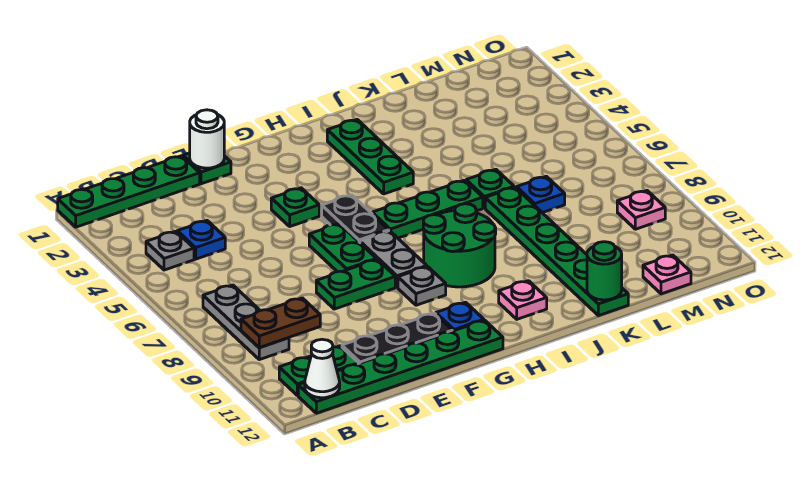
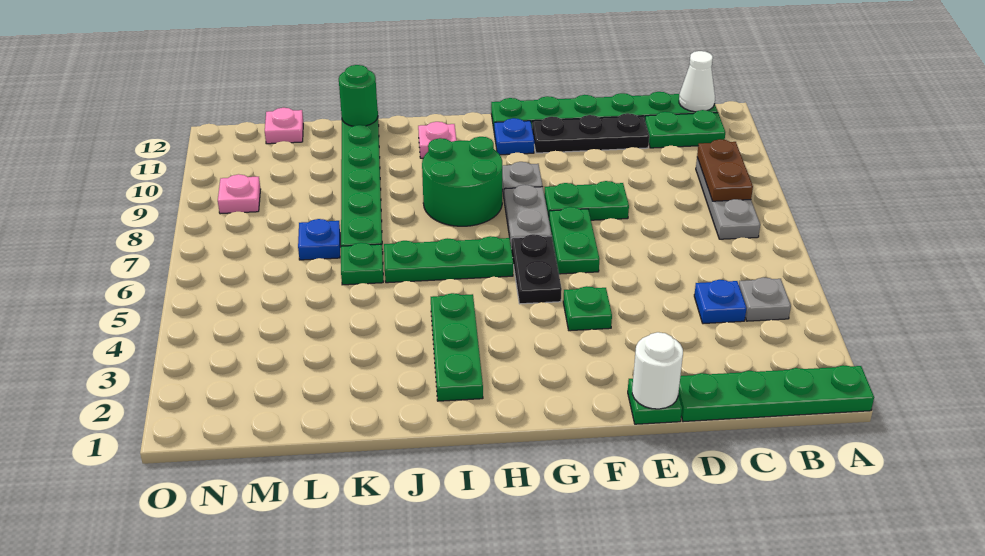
brown plate B9:C9 level 2 -> brown plate B8:B9 level 2

